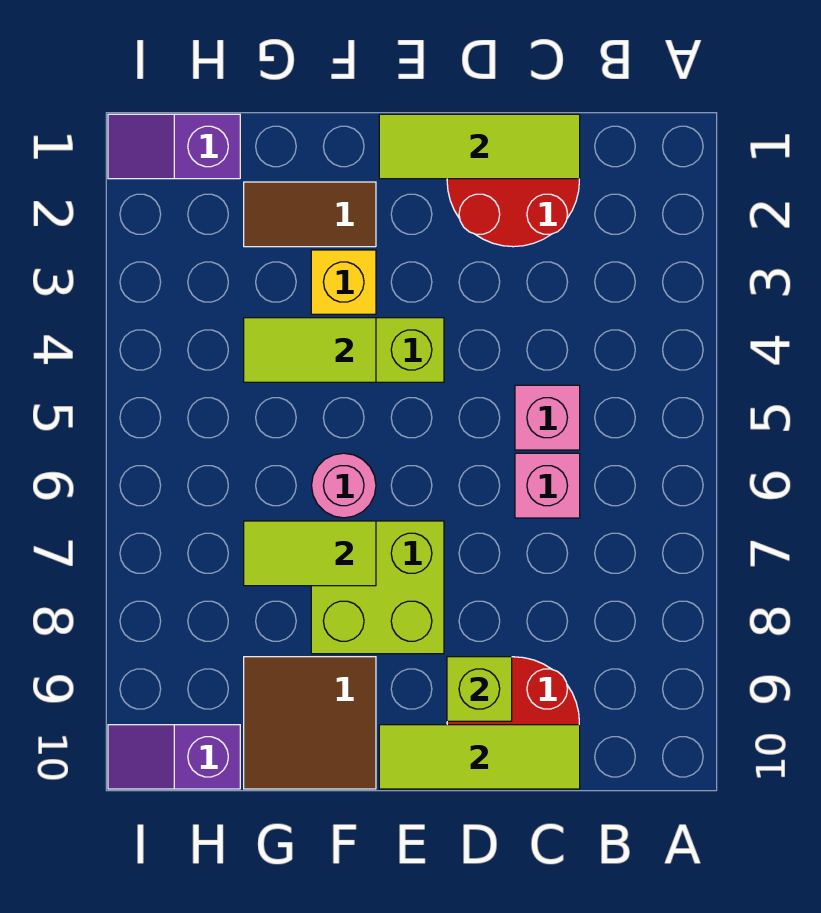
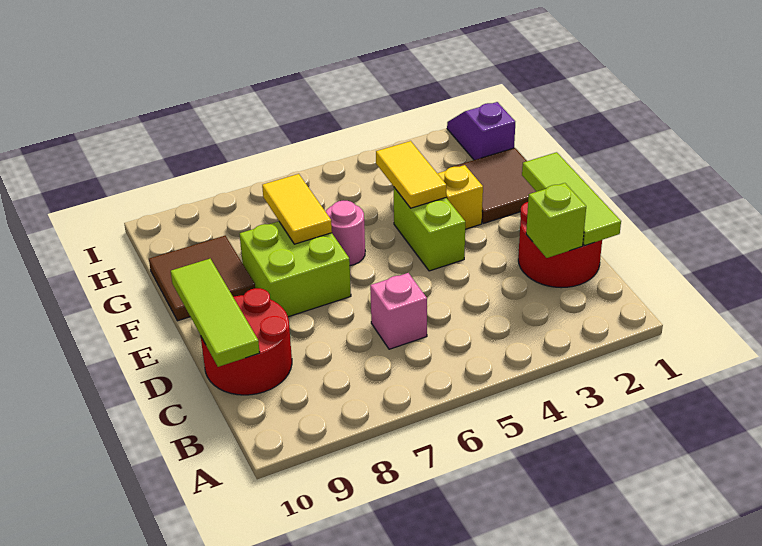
pink brick C5 level 1 -> none
lime brick D9 level 2 -> lime brick C2 level 2
brown tile F2:G2 level 1 -> brown tile F1:G2 level 1
lime tile F4:G4 level 2 -> yellow tile F4:G4 level 2
lime tile F7:G7 level 2 -> yellow tile F7:G7 level 2
purple slope H10:I10 level 1 top H -> none

